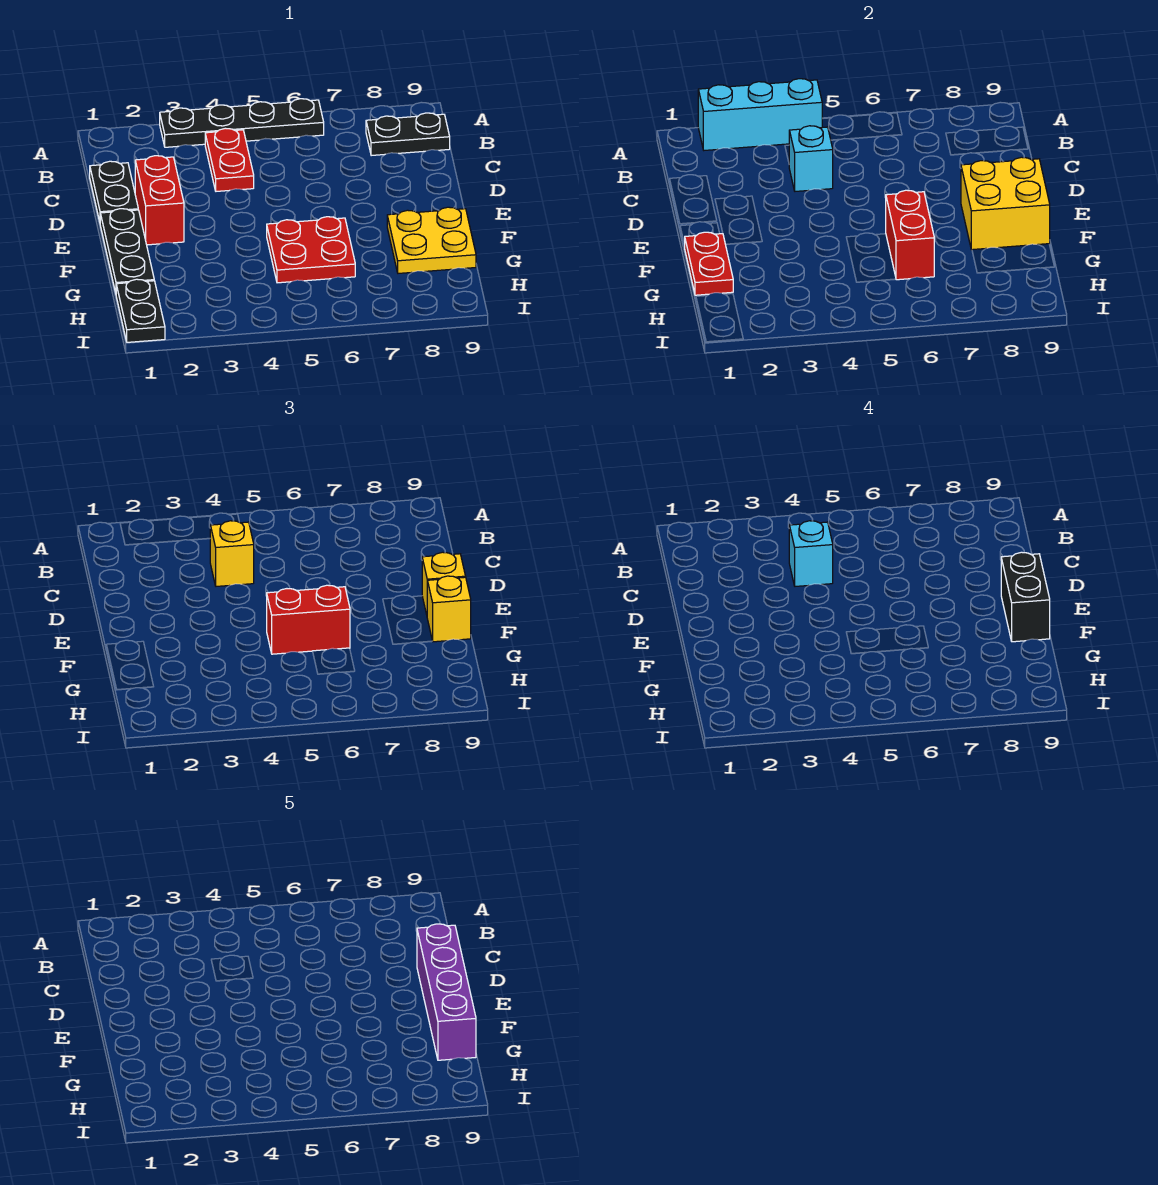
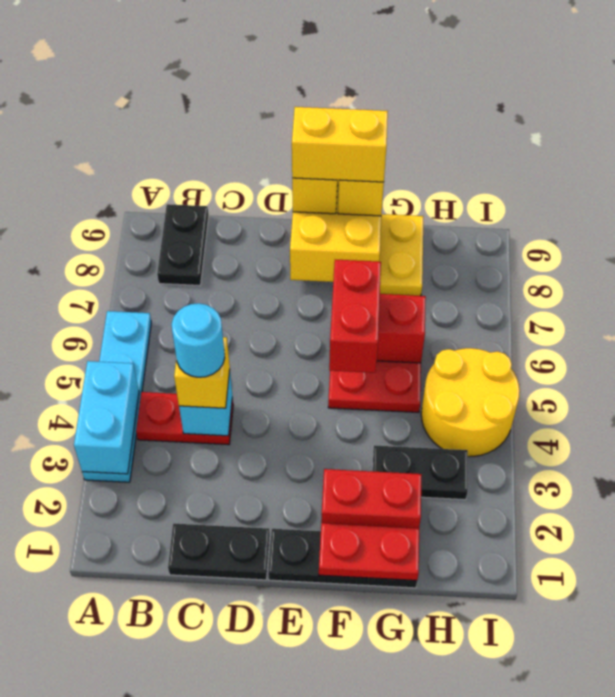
cyan brick A2:A4 level 2 -> cyan brick A3:A4 level 2
black plate A3:A6 level 1 -> cyan plate A3:A6 level 1
cyan brick C4 level 4 -> cyan round brick C4 level 4
red brick D2:E2 level 1 -> red brick F2:G2 level 1
purple brick D9:G9 level 5 -> none
black brick E9:F9 level 4 -> yellow brick E9:F9 level 4
black plate H1:I1 level 1 -> black plate G3:H3 level 1
none -> yellow round brick H4:I5 level 1

